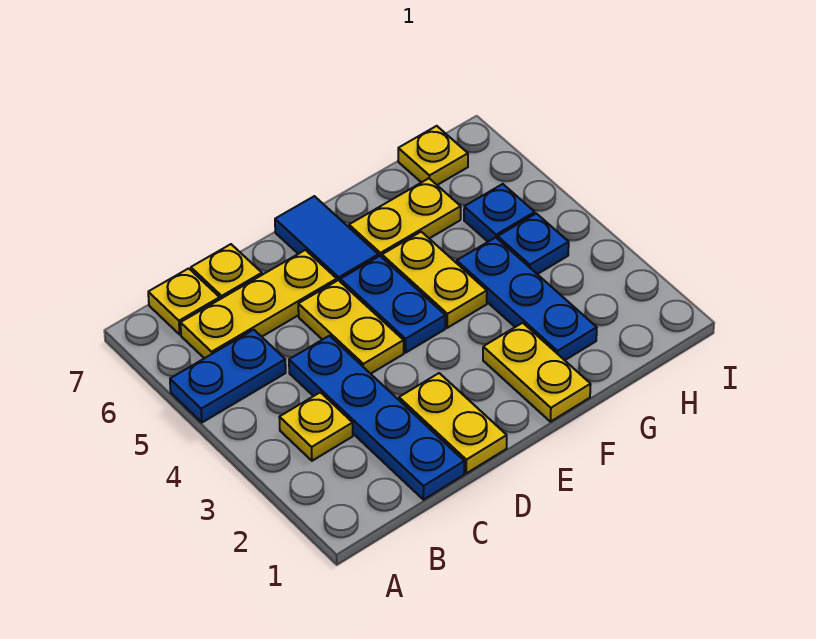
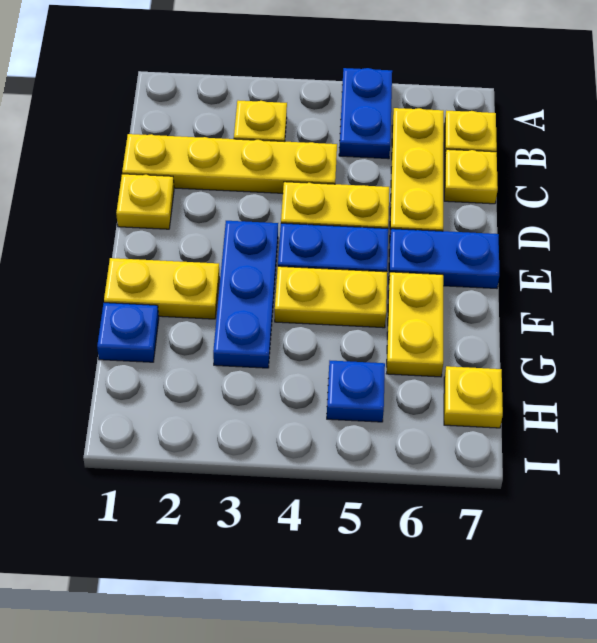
blue plate C1:C4 level 1 -> yellow plate C1:C4 level 1
yellow plate D1:D2 level 1 -> yellow plate D1 level 1
blue tile E6:E7 level 1 -> blue plate E6:E7 level 1
blue plate G2:G4 level 1 -> blue plate E3:G3 level 1
blue plate H4 level 1 -> blue plate G1 level 1

